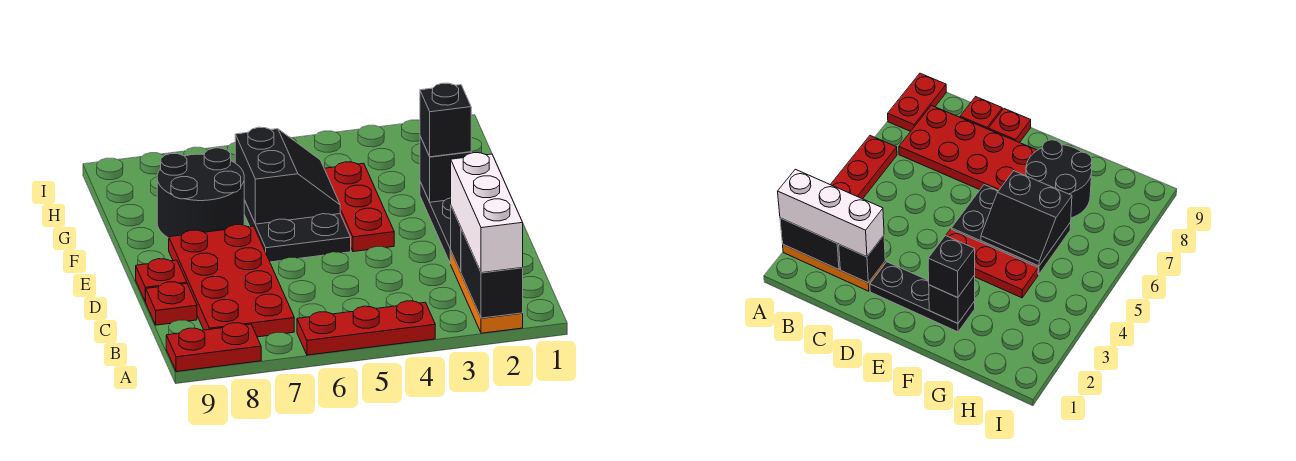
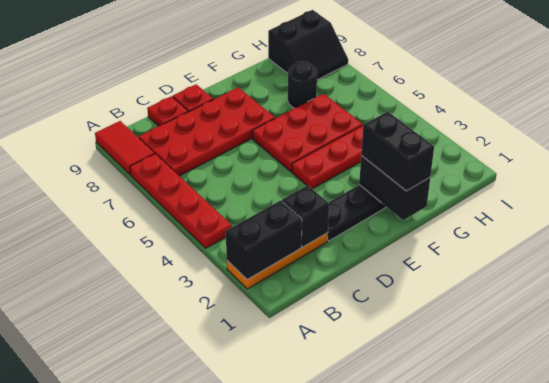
white brick A2:C2 level 3 -> none
red plate A4:A6 level 1 -> red plate A4:A7 level 1
red plate A8:A9 level 1 -> red tile A8:A9 level 1
black plate E5:G6 level 1 -> red plate E5:G6 level 1
black brick F2 level 2 -> black brick F1:F2 level 2
black brick F2 level 3 -> black brick F1:F2 level 3
black slope F5:G6 level 2 top 6 -> black slope H8:I9 level 1 top 9
black round brick F7:G8 level 1 -> black round brick G7 level 1

